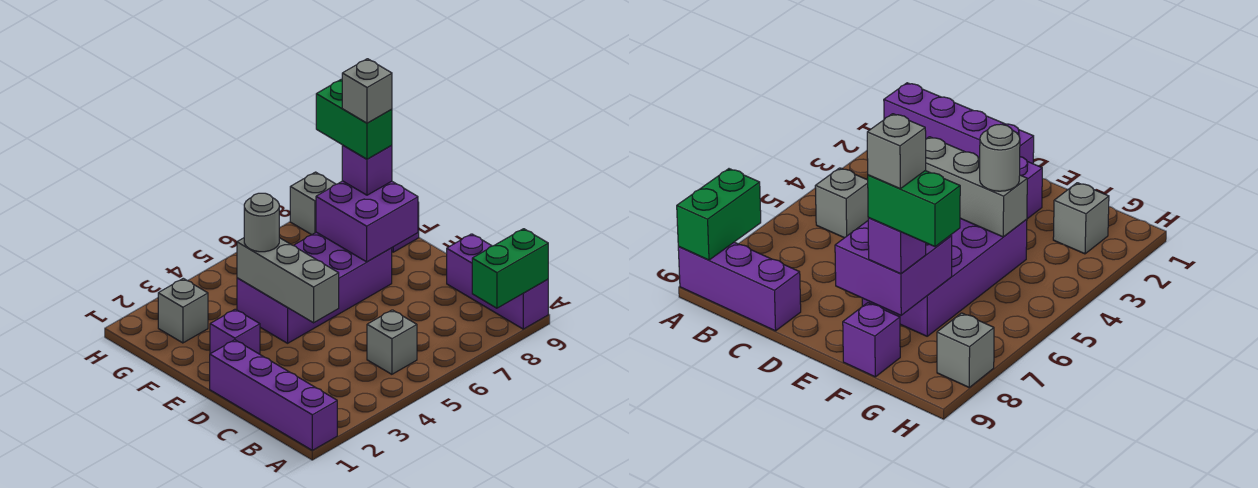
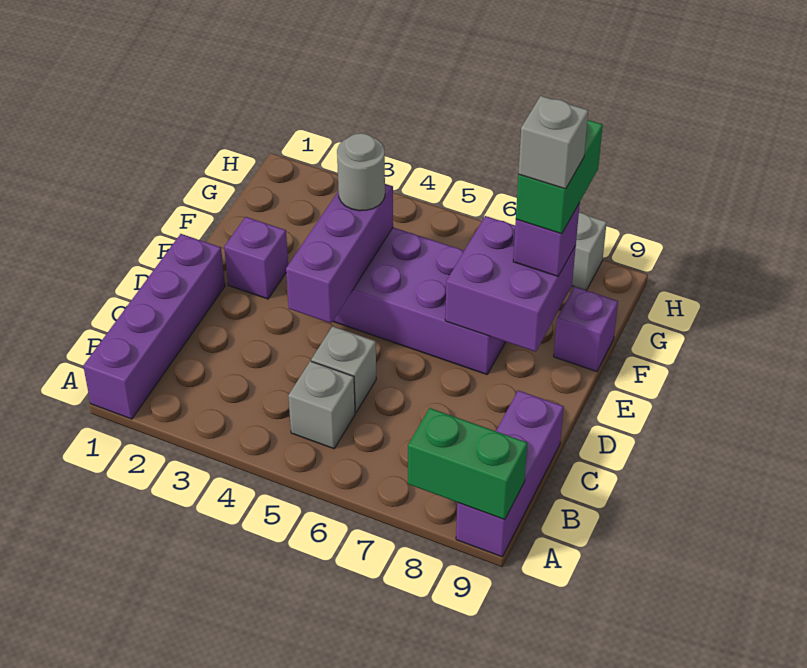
grey brick D4:F4 level 2 -> purple brick D4:F4 level 2
grey brick G2 level 1 -> grey brick C5 level 1

